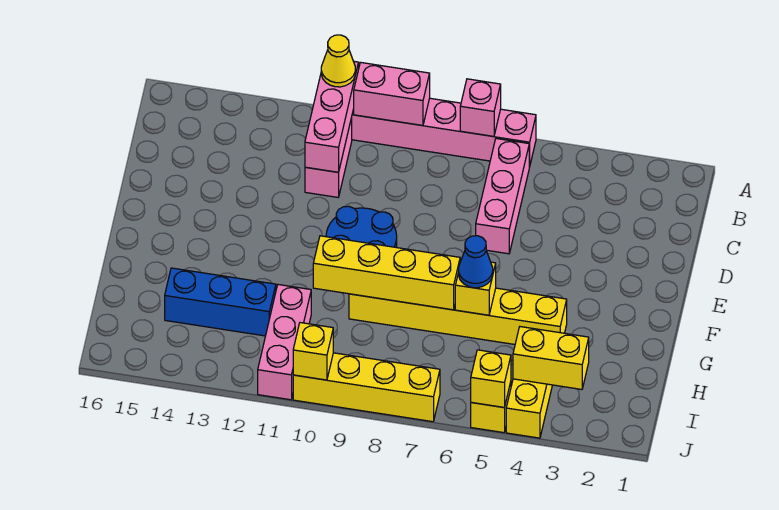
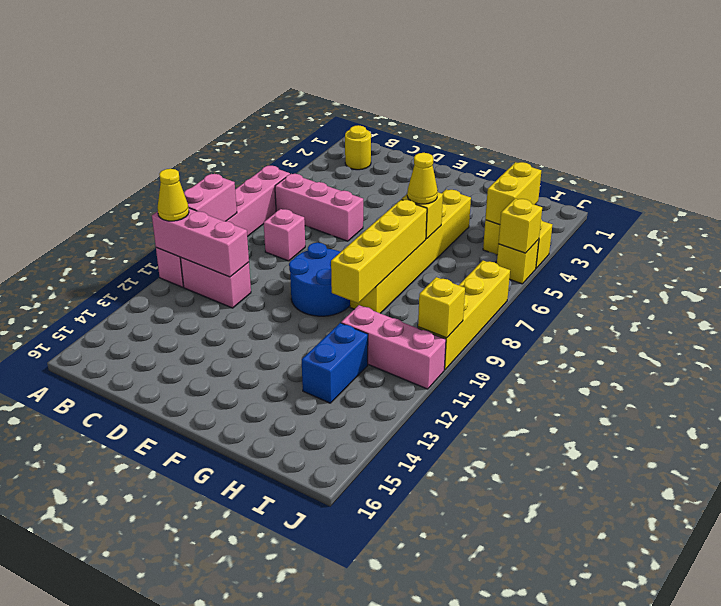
pink brick A7 level 2 -> pink brick C8 level 1
none -> yellow round brick B2 level 1
blue cone G6 level 3 -> yellow cone G6 level 3
blue brick H12:H14 level 1 -> blue brick H12:H13 level 1

